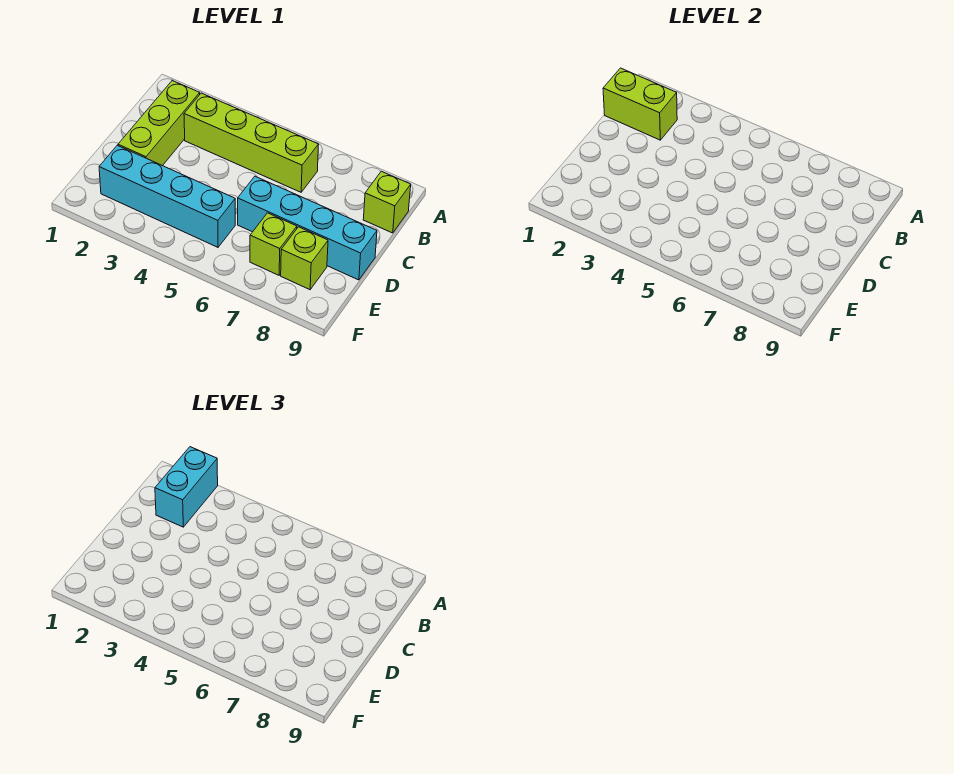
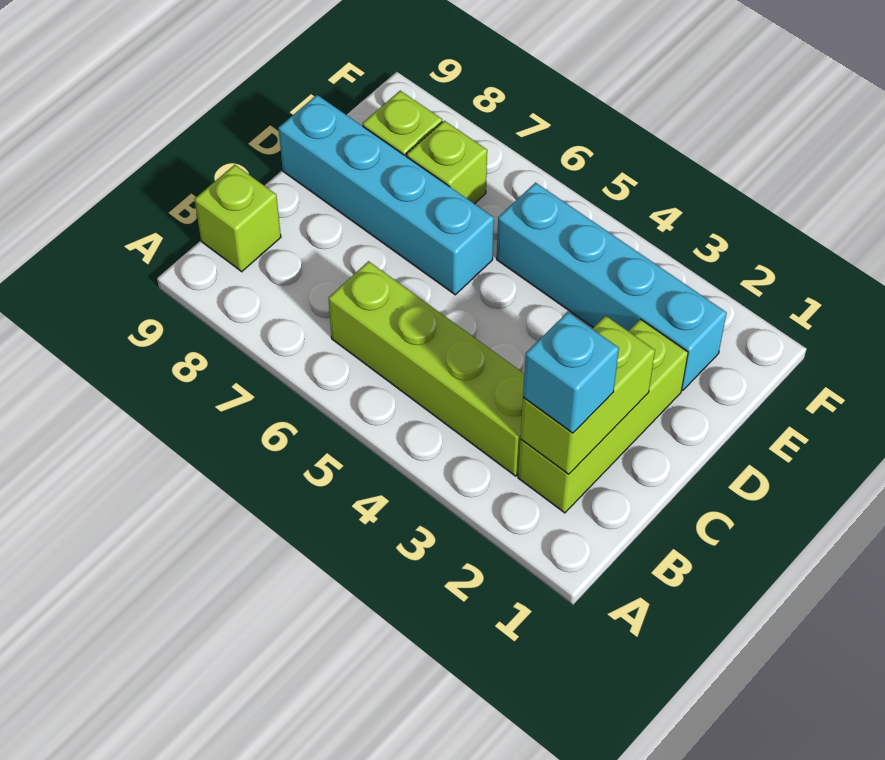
cyan brick A2:B2 level 3 -> cyan brick B2 level 3
lime brick B1:B2 level 2 -> lime brick B2:C2 level 2

